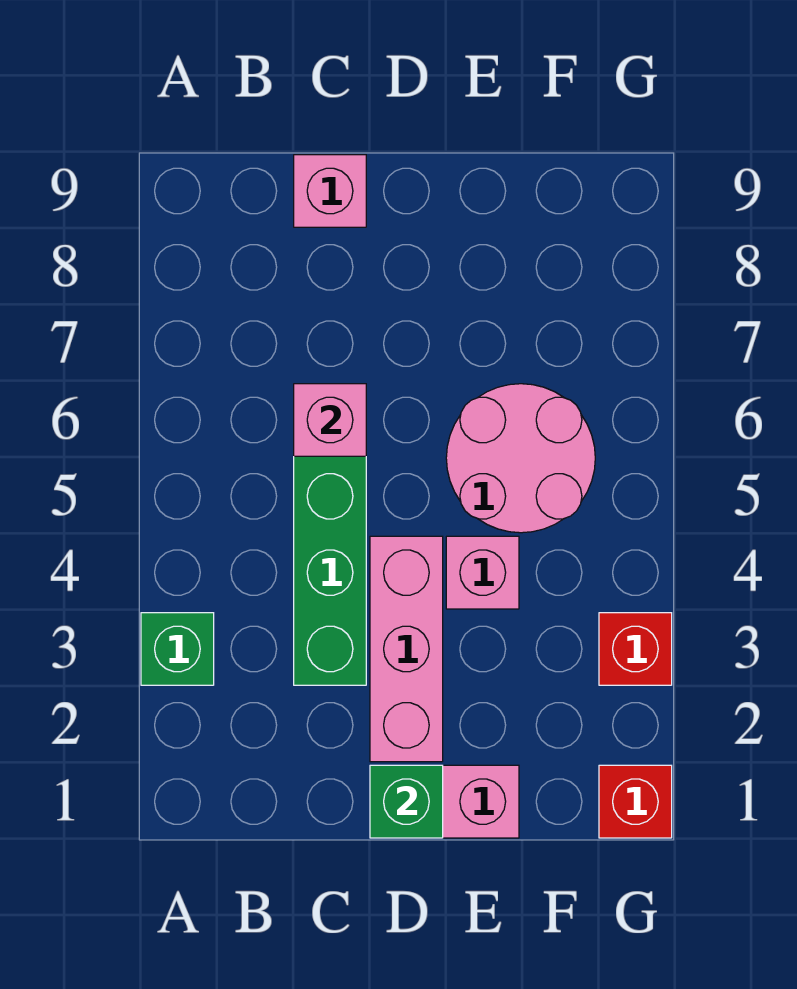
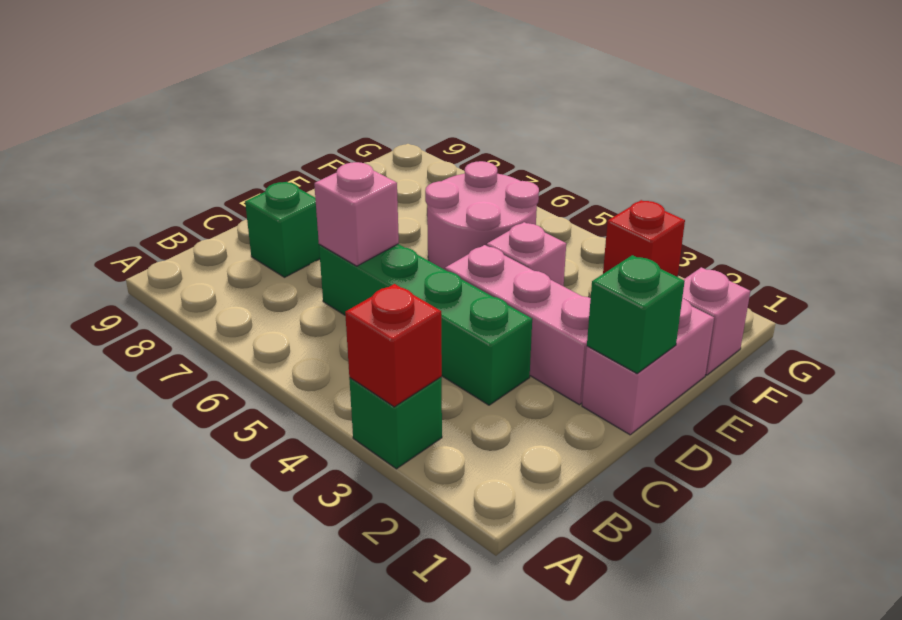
none -> green brick C8 level 1
pink brick C9 level 1 -> pink brick F1 level 1
red brick G1 level 1 -> red brick A3 level 2

